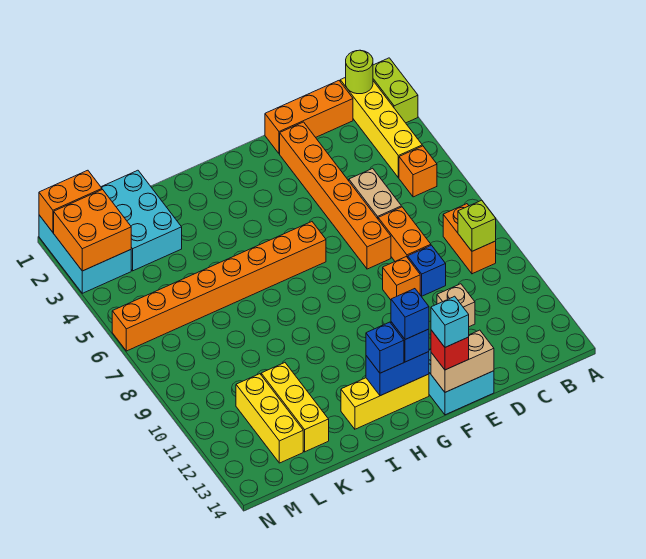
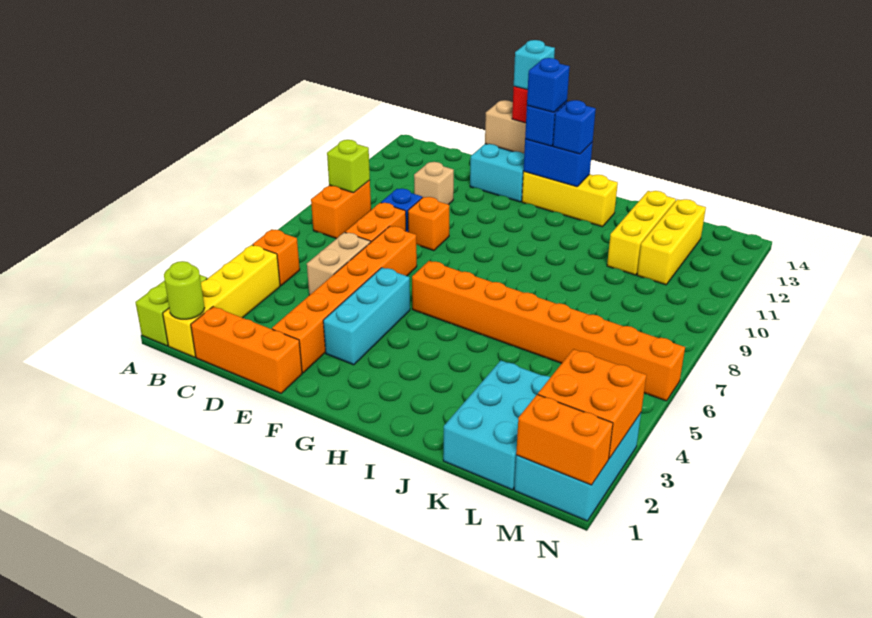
none -> cyan brick F3:F5 level 1

